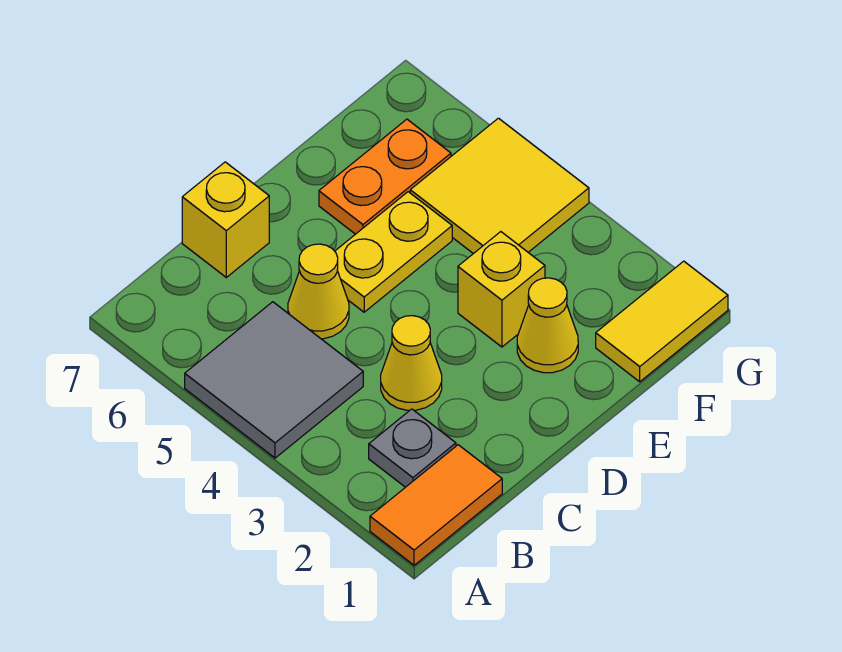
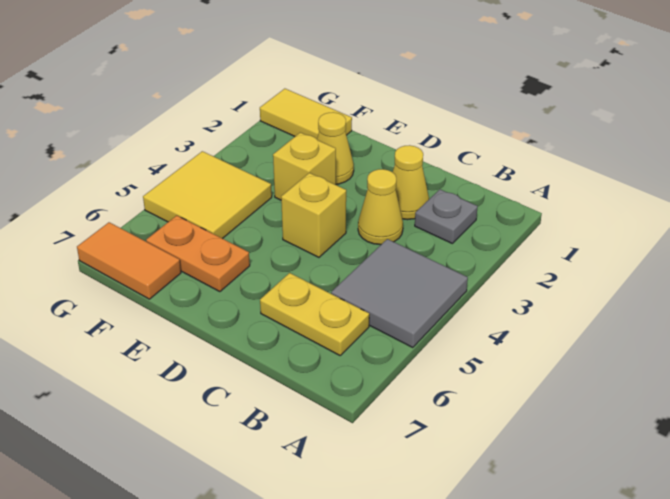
orange tile A1:B1 level 1 -> orange tile F7:G7 level 1
yellow cone C5 level 1 -> yellow cone C2 level 1
yellow brick C7 level 1 -> yellow brick D4 level 1
yellow plate D5:E5 level 1 -> yellow plate B6:C6 level 1

